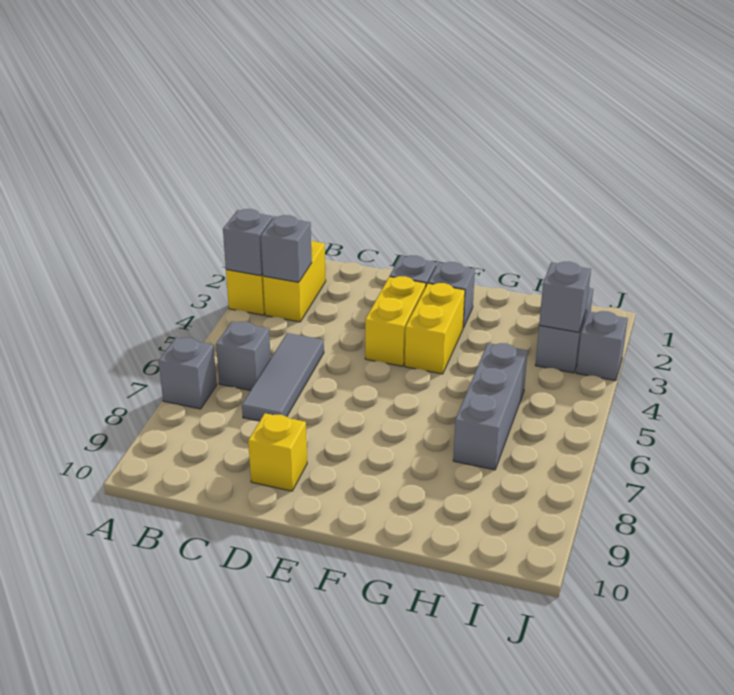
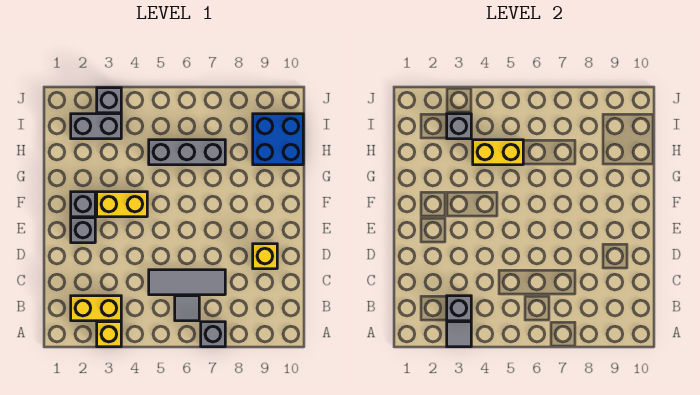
grey brick A3 level 2 -> grey tile A3 level 2
grey brick B6 level 1 -> grey tile B6 level 1
yellow brick E3:E4 level 1 -> yellow brick H4:H5 level 2
none -> blue brick H9:I10 level 1

